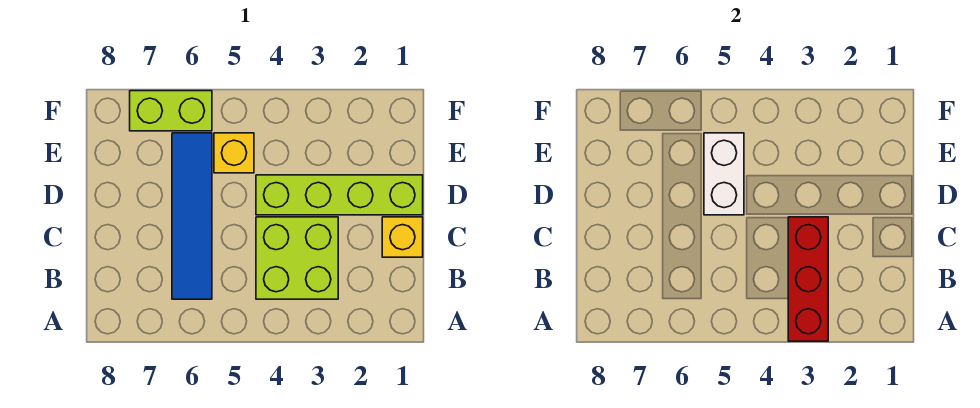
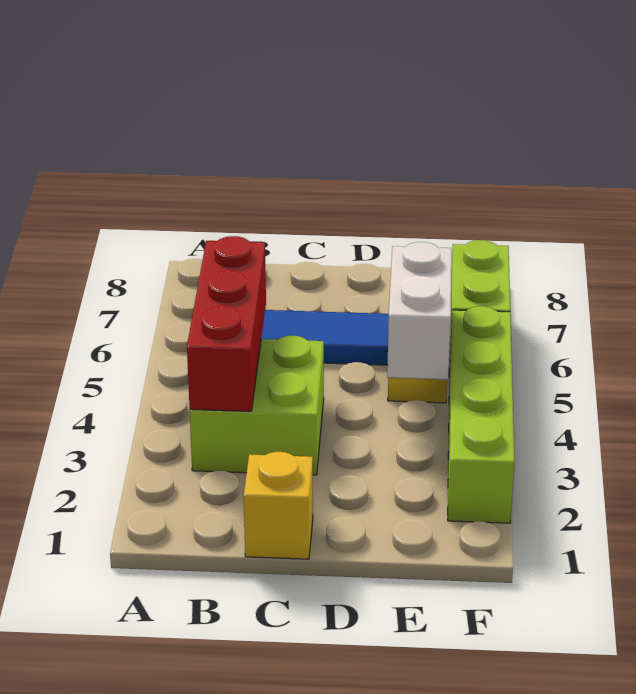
red brick A3:C3 level 2 -> red brick B3:B5 level 2
lime brick D1:D4 level 1 -> lime brick F2:F5 level 1
white brick D5:E5 level 2 -> white brick E4:E5 level 2

